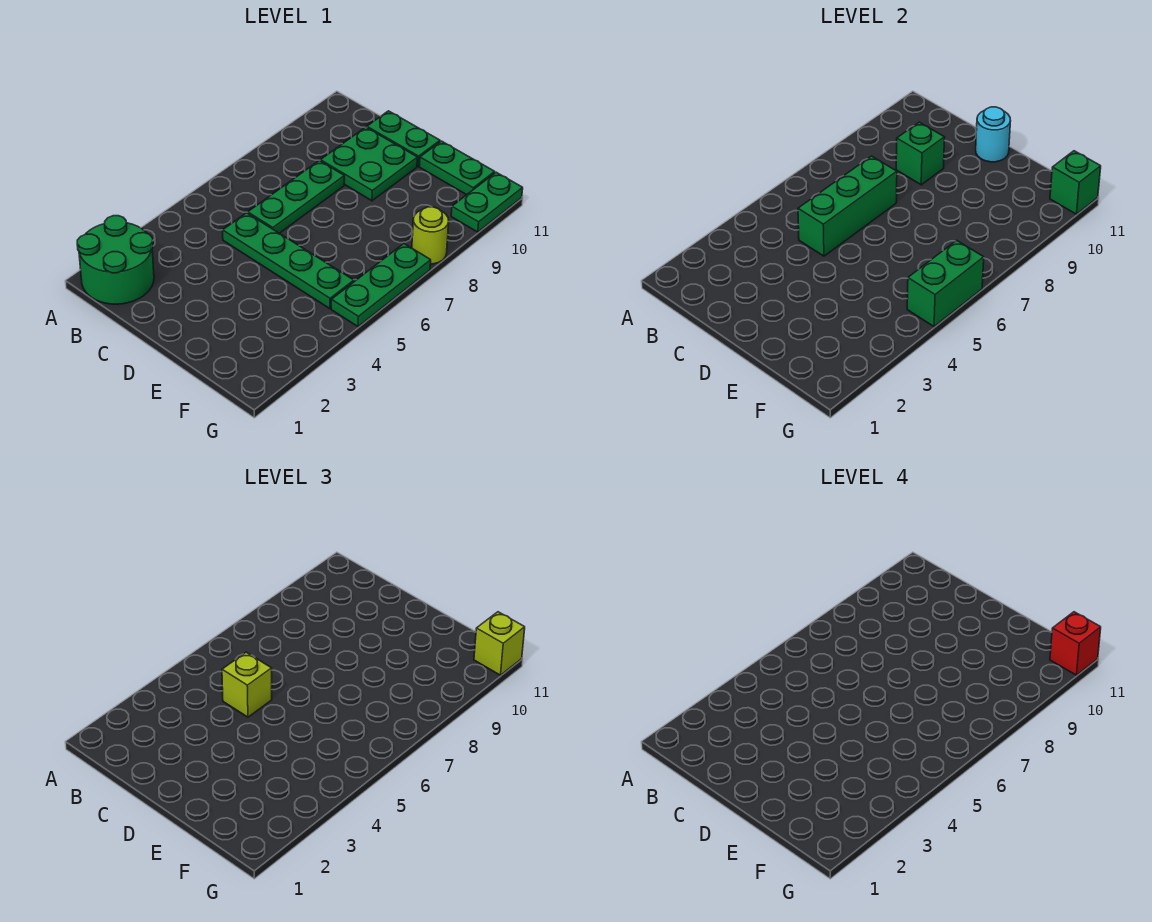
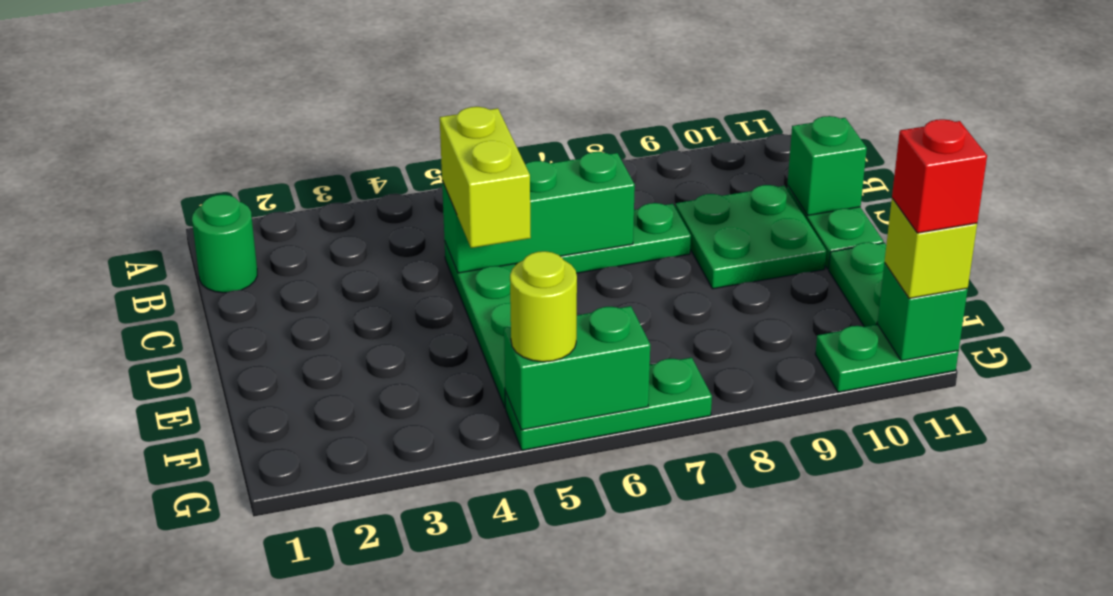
green round brick A1:B2 level 1 -> green round brick B1 level 1
lime brick C5 level 3 -> lime brick C5:D5 level 3
green brick C9 level 2 -> green brick C11 level 2
cyan round brick D11 level 2 -> none
lime round brick G8 level 1 -> lime round brick G5 level 3

